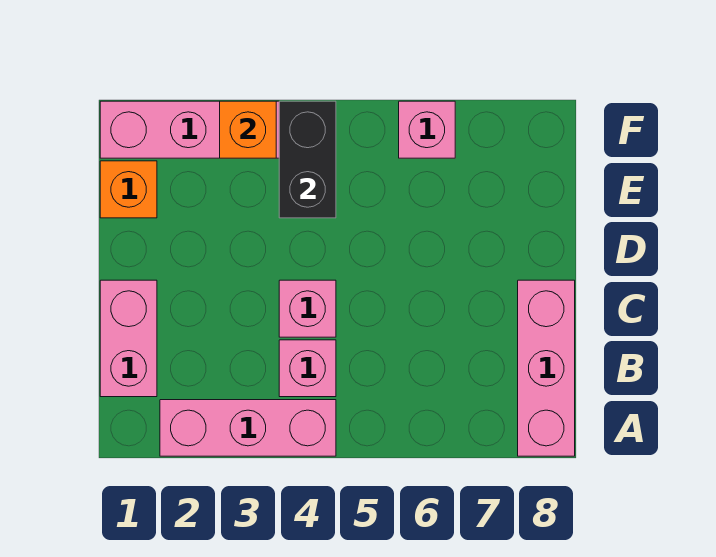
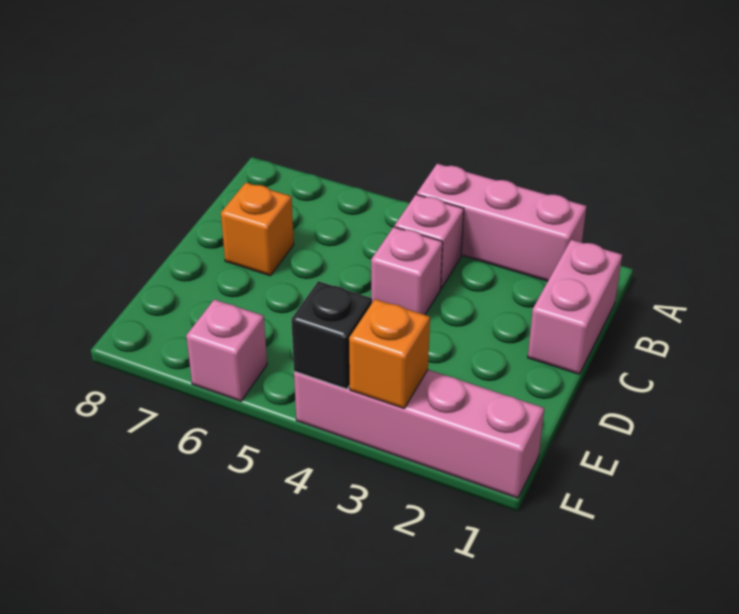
pink brick A8:C8 level 1 -> none
orange brick E1 level 1 -> orange brick C7 level 1
black brick E4:F4 level 2 -> black brick F4 level 2

